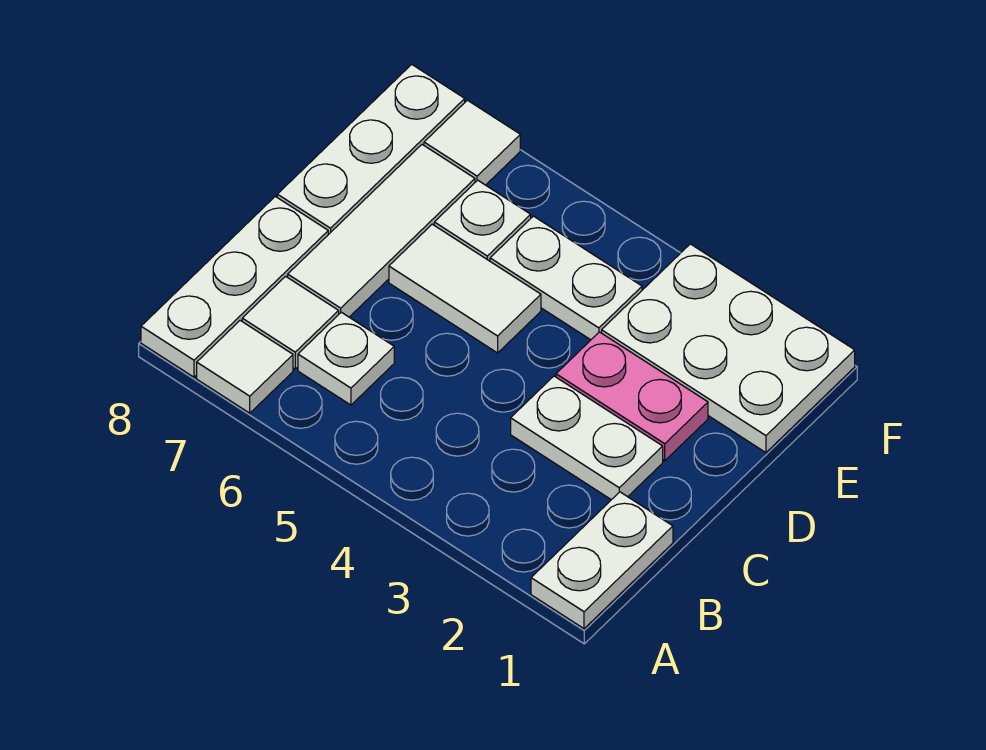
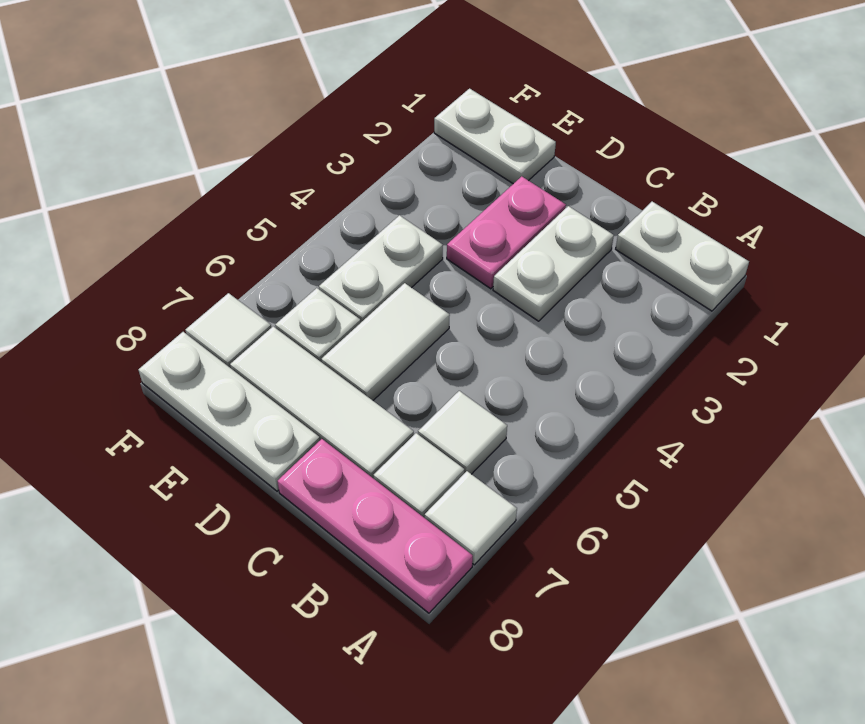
white plate A8:C8 level 1 -> pink plate A8:C8 level 1
white plate B6 level 1 -> white tile B6 level 1
white plate E1:F3 level 1 -> white plate E1:F1 level 1

